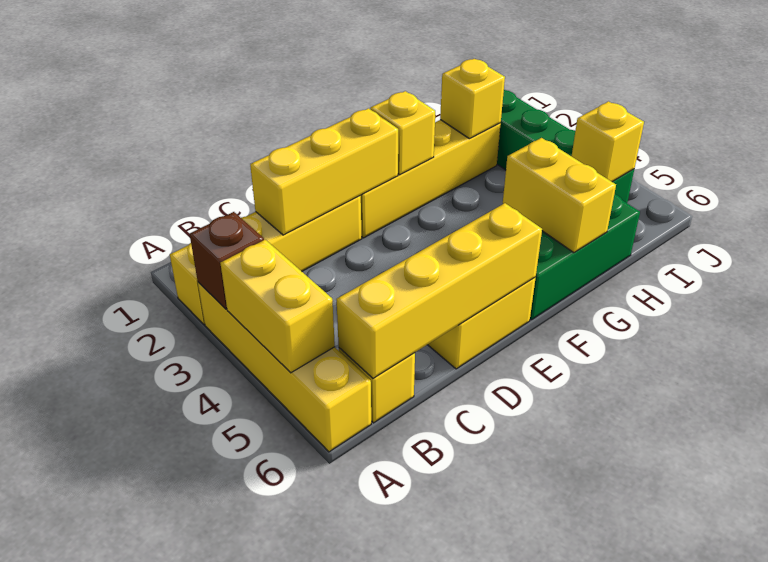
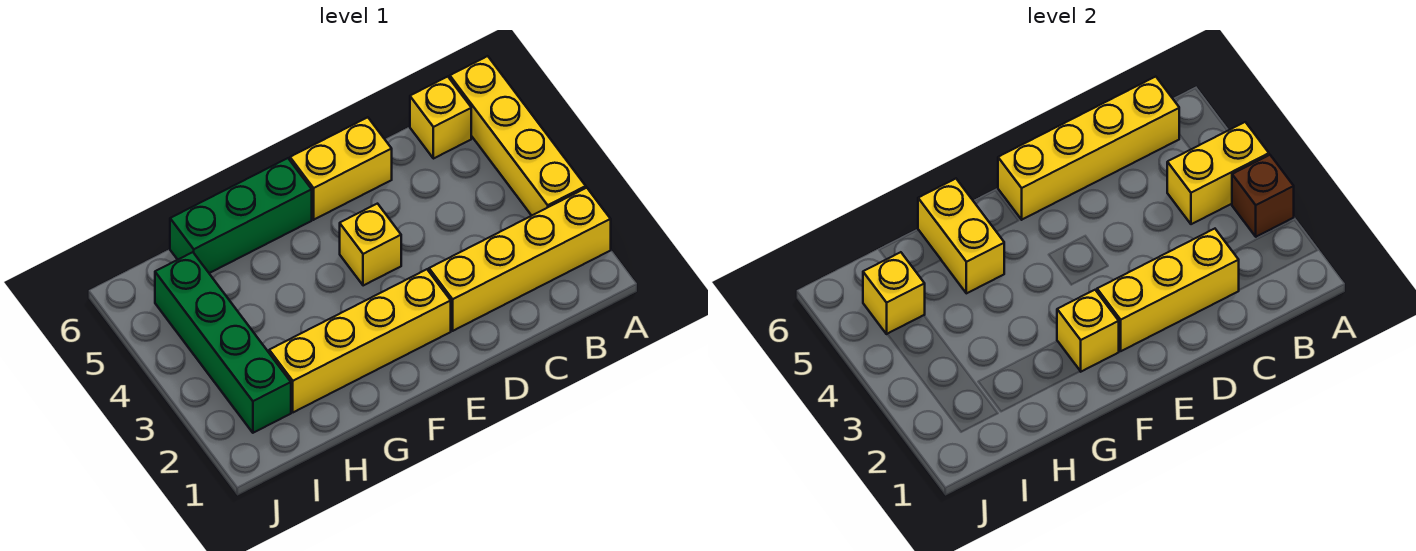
yellow brick A4:A5 level 2 -> yellow brick A4:B4 level 2
yellow brick H2 level 2 -> yellow brick E4 level 1

